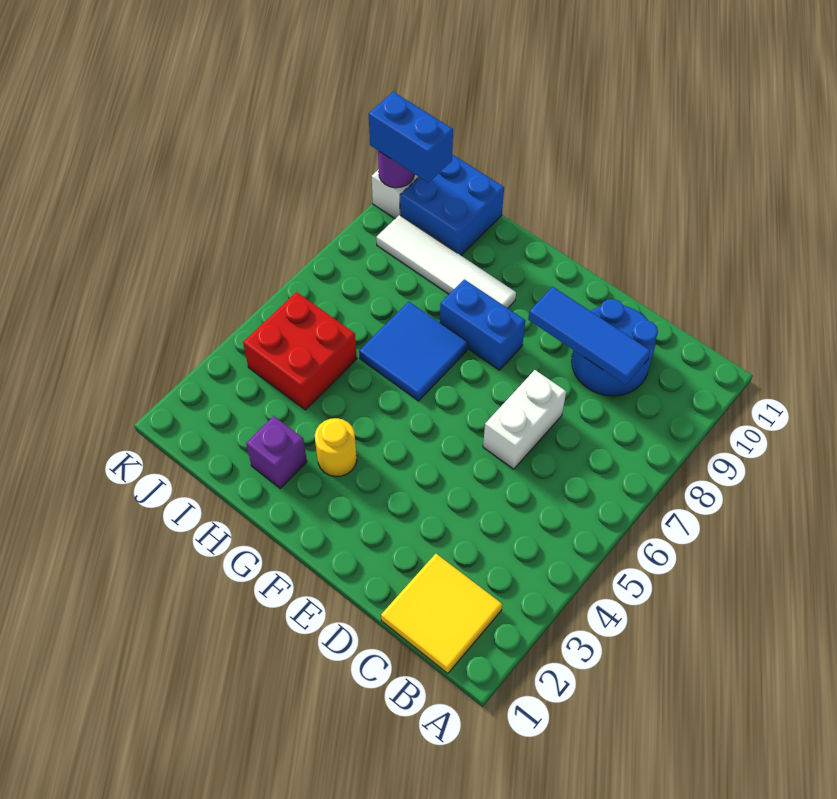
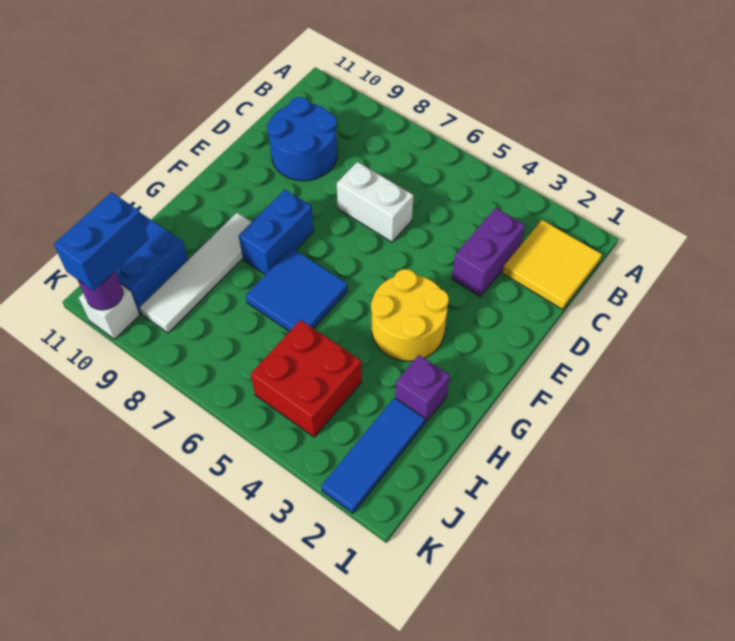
none -> purple brick C3:D3 level 1
blue tile C9:E9 level 2 -> blue tile I2:K2 level 1
yellow round brick G3 level 1 -> yellow round brick F3:G4 level 1

